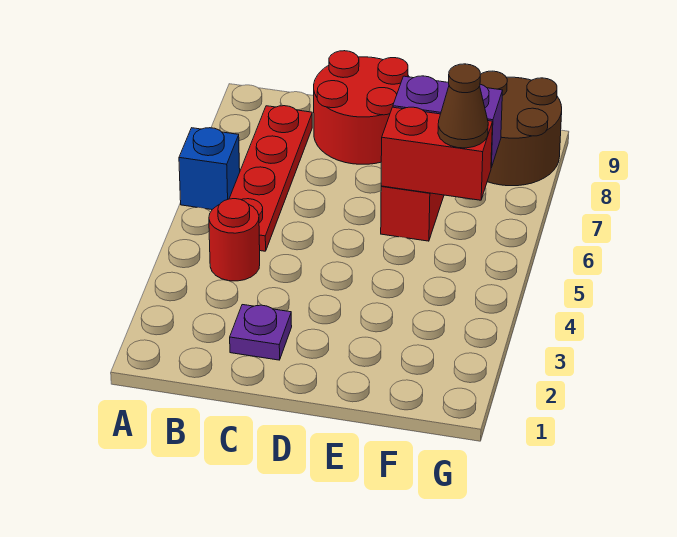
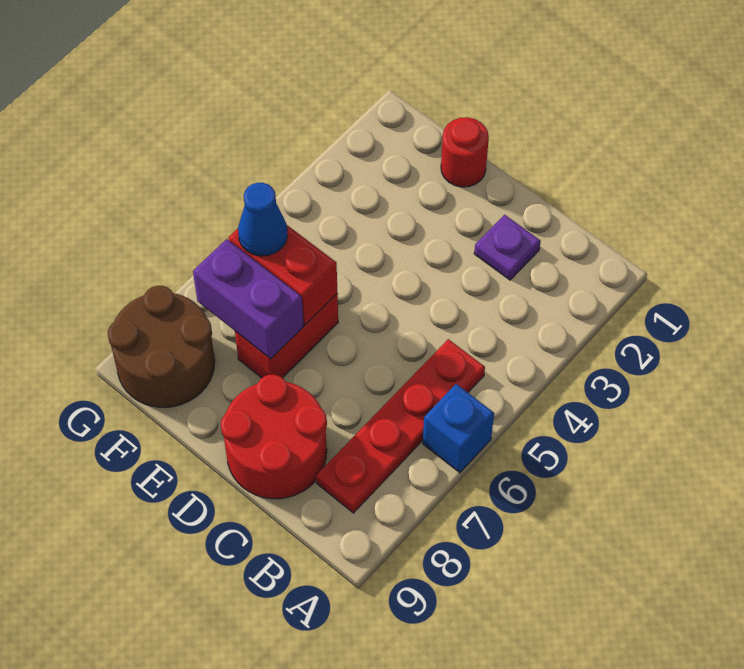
red round brick B4 level 1 -> red round brick E1 level 1
brown cone F6 level 3 -> blue cone F6 level 3

